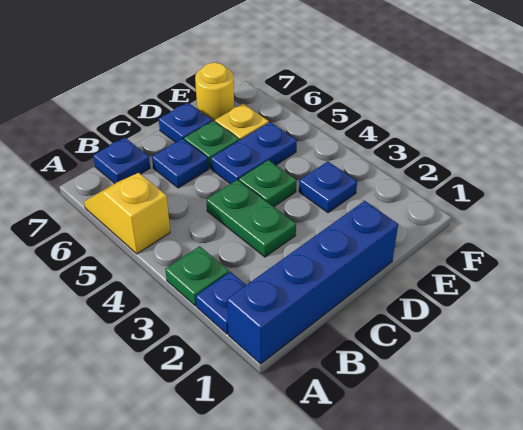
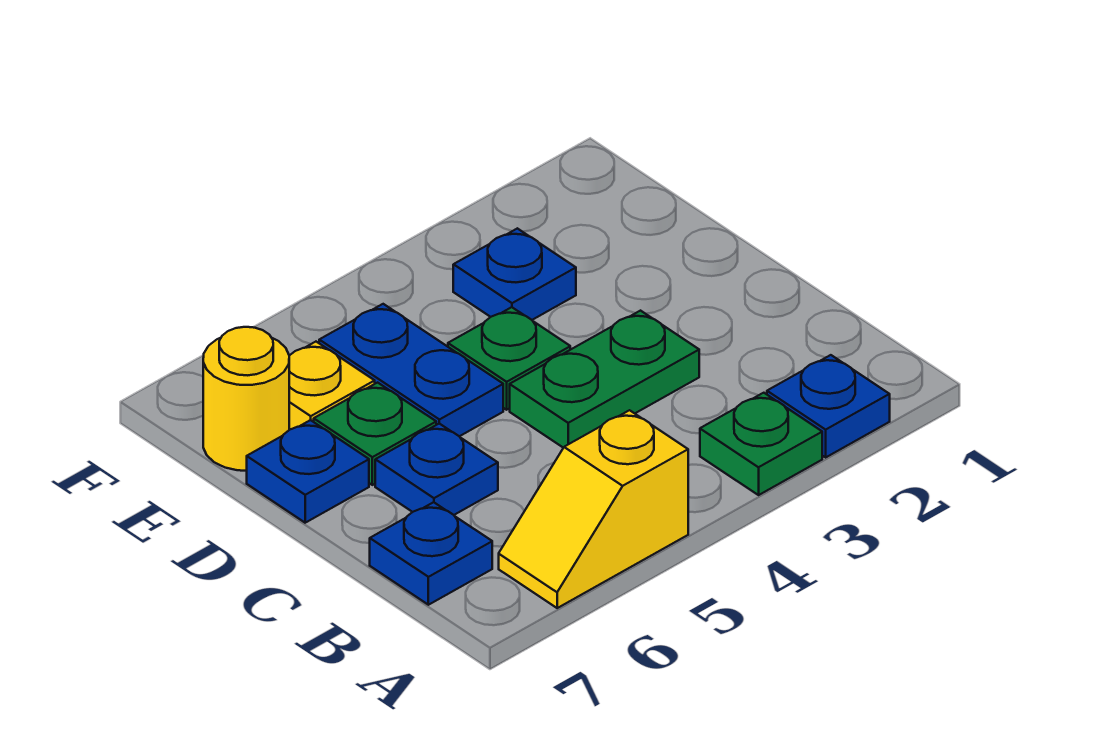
blue brick A1:D1 level 1 -> none

